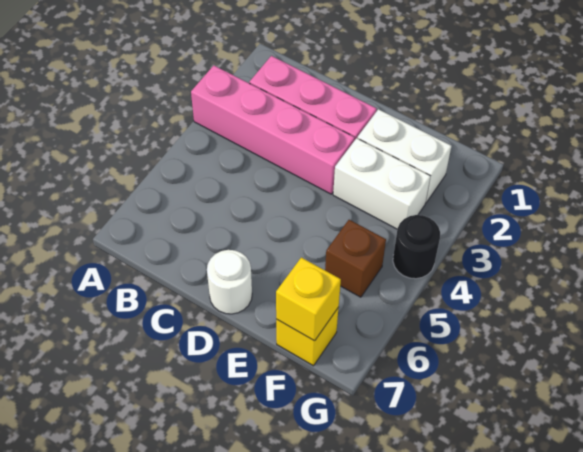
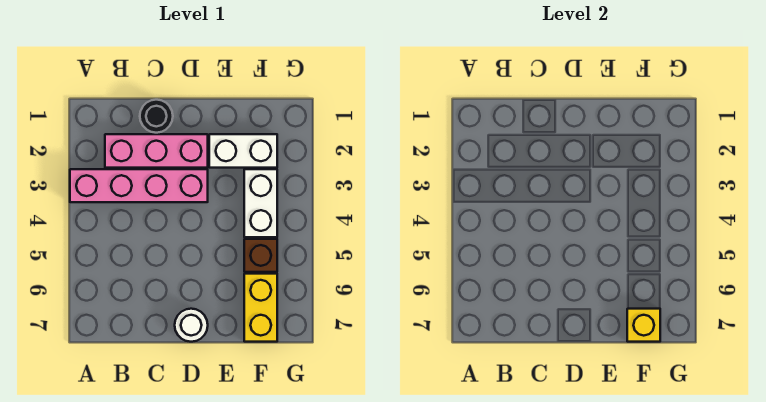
white brick E3:F3 level 1 -> white brick F3:F4 level 1
yellow brick F7 level 1 -> yellow brick F6:F7 level 1
black round brick G4 level 1 -> black round brick C1 level 1

